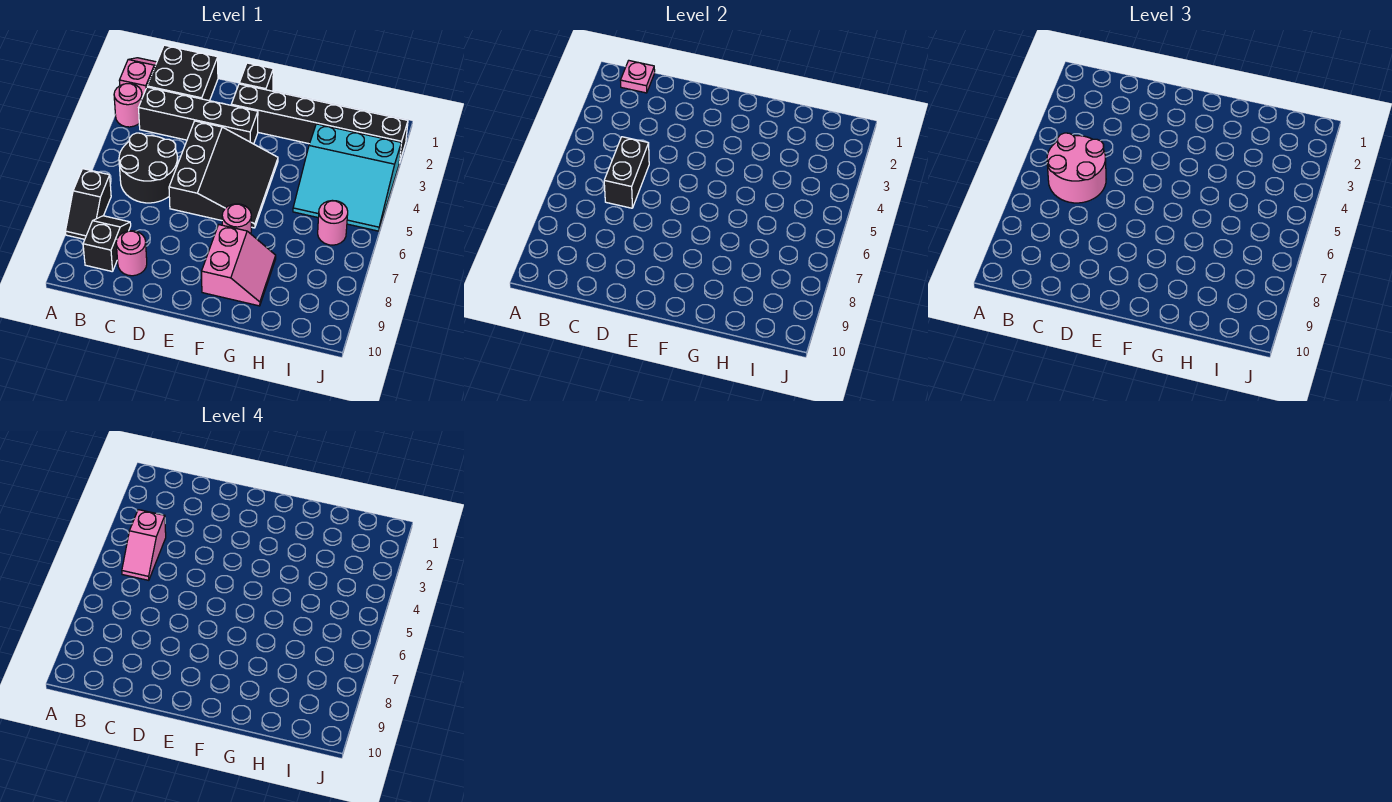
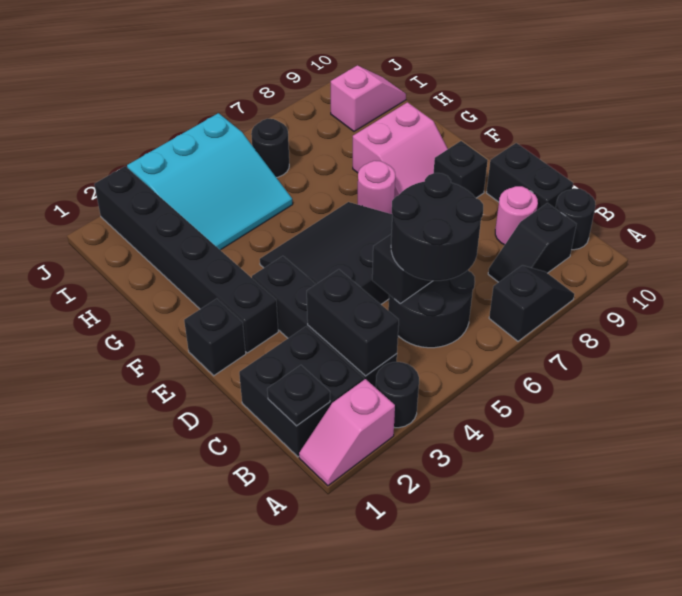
pink round brick A3 level 1 -> black round brick A3 level 1
pink plate B1 level 2 -> black plate B1 level 2
none -> black brick B3:C3 level 2
pink slope B4:B5 level 4 top 4 -> pink slope I9:I10 level 1 top 9
pink round brick B5:C6 level 3 -> black round brick B5:C6 level 3
none -> black round brick B10 level 1
none -> black brick C10:D10 level 1
none -> black brick E9 level 1
pink slope F8:G9 level 1 top F -> pink slope F8:G9 level 1 top G
cyan slope H3:J5 level 1 top 3 -> cyan slope H3:J5 level 1 top J
pink round brick I6 level 1 -> black round brick I6 level 1

